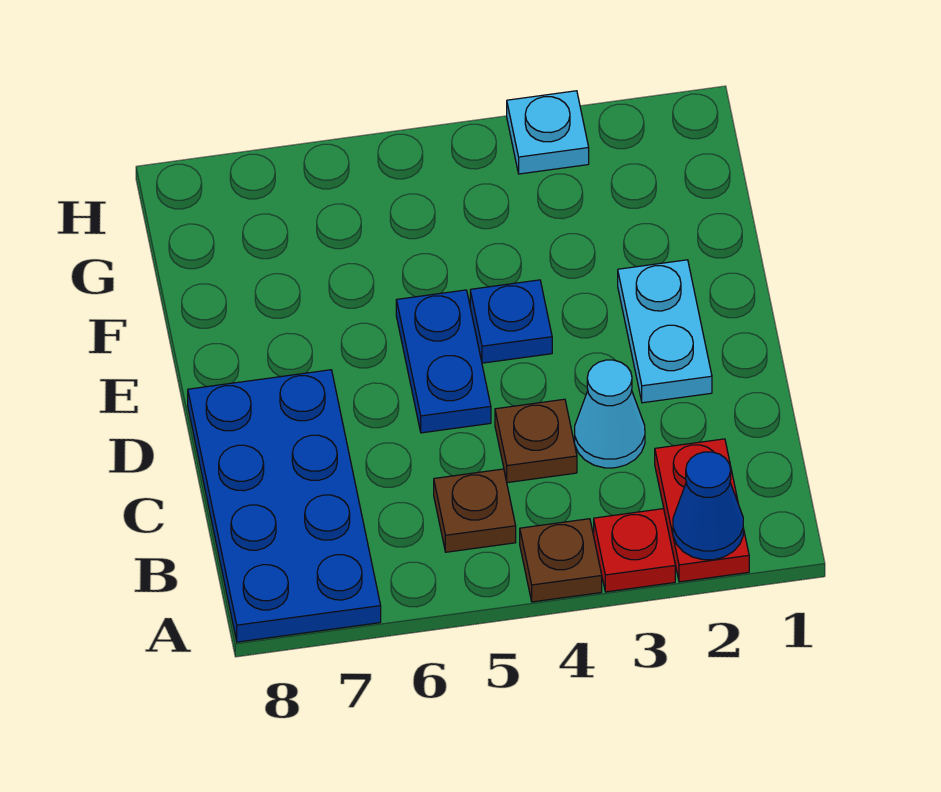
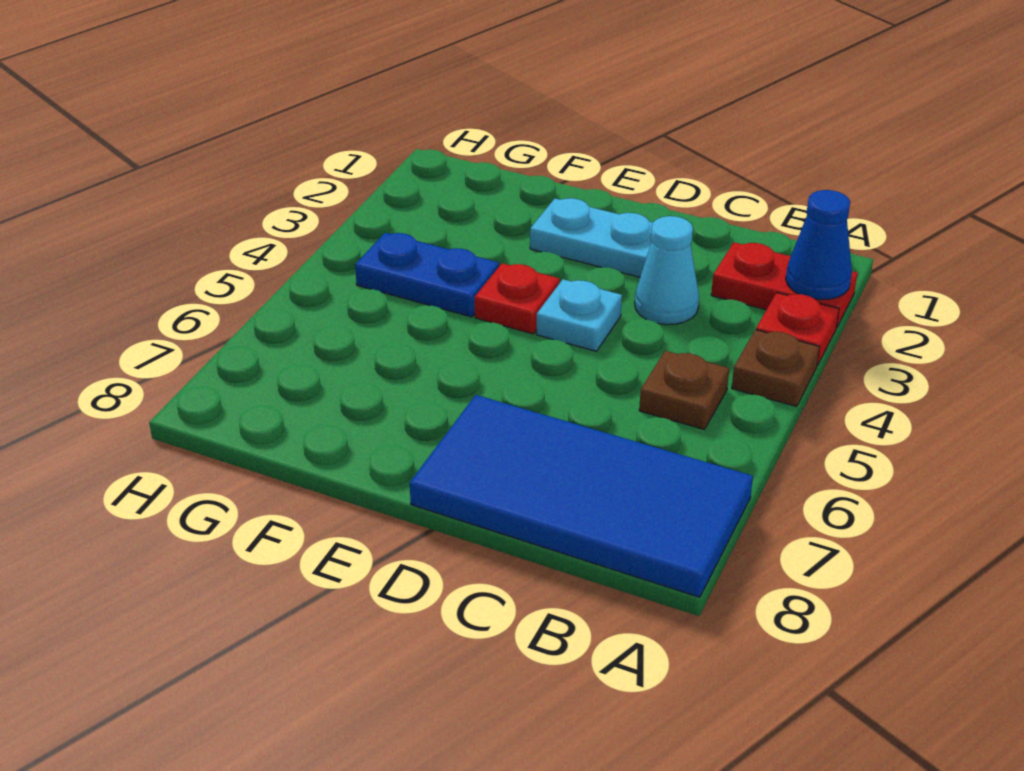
blue plate A7:D8 level 1 -> blue tile A7:D8 level 1
brown plate C4 level 1 -> none
blue plate D5:E5 level 1 -> blue plate F4:G4 level 1
blue plate E4 level 1 -> red plate E4 level 1
cyan plate H3 level 1 -> cyan plate D4 level 1

